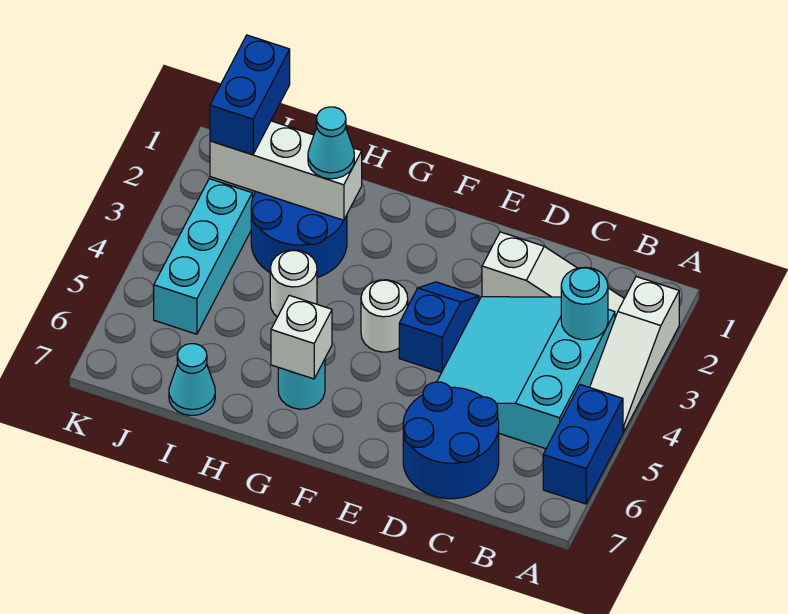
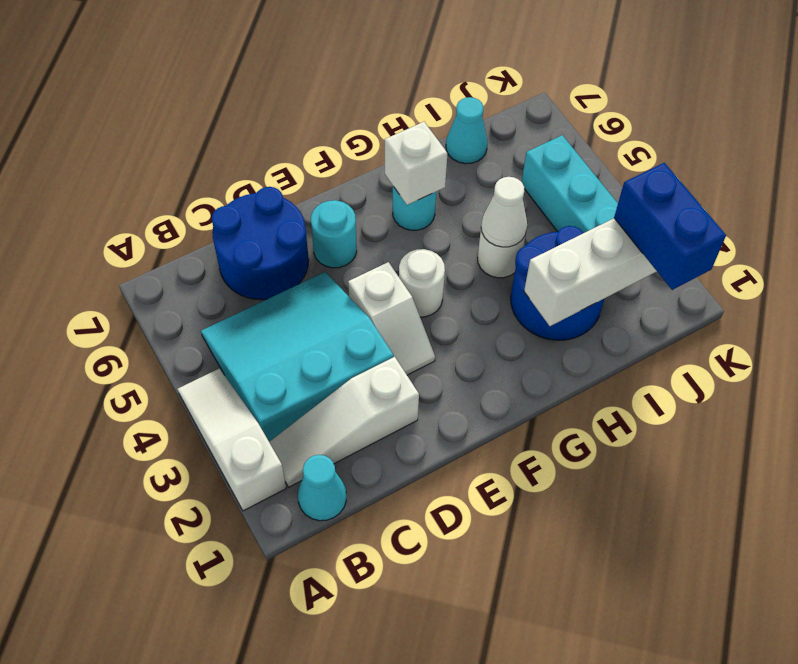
blue brick A5:A6 level 1 -> none
cyan slope B3:D5 level 1 top B -> cyan slope B3:D5 level 1 top 3
cyan round brick B3 level 2 -> cyan round brick E6 level 1
blue slope E3:E4 level 1 top 4 -> white slope E3:E4 level 1 top 4
cyan cone H2 level 3 -> cyan cone B1 level 1
none -> white cone H4 level 2

